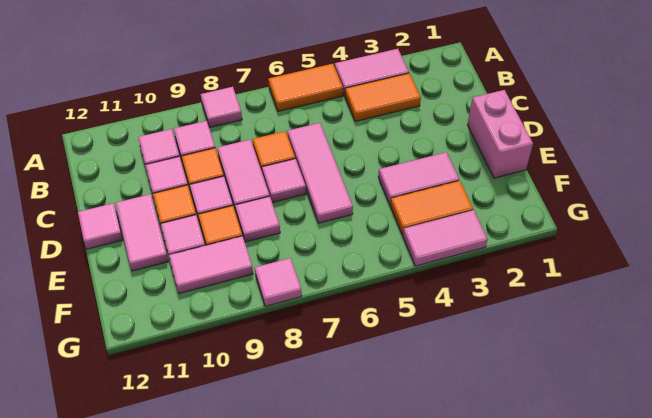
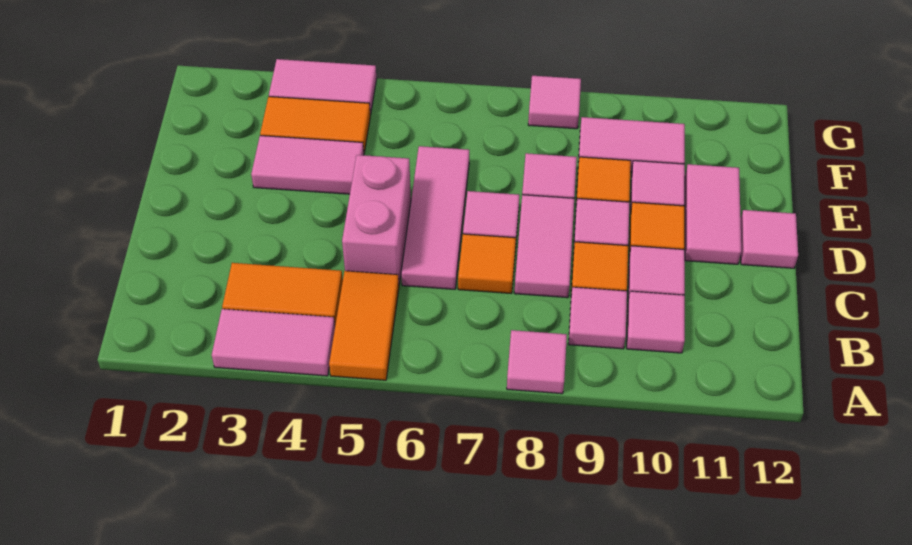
orange tile A5:A6 level 1 -> orange tile A5:B5 level 1
pink brick D1:E1 level 1 -> pink brick C5:D5 level 1

